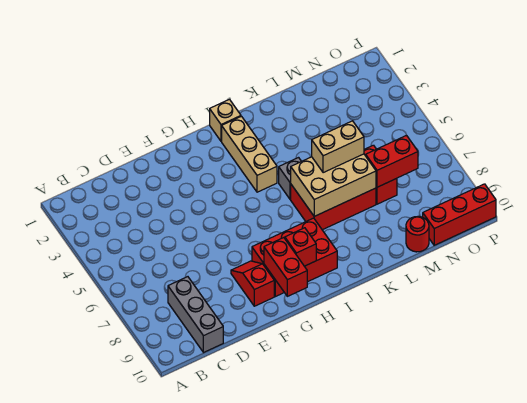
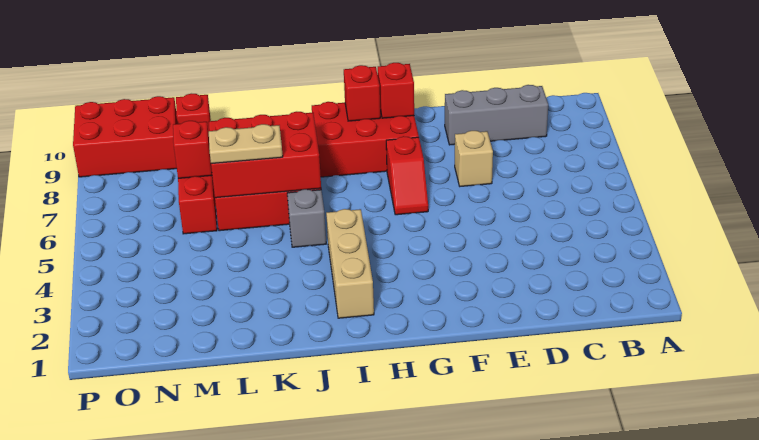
grey brick C8:C10 level 1 -> grey brick C9:E9 level 1
red slope F8:F9 level 1 top 9 -> red slope G6:G7 level 1 top 7
red brick G9:G10 level 2 -> red brick G9 level 2
tan brick I1 level 1 -> tan brick E7 level 1
tan brick J6:L7 level 2 -> red brick J6:L7 level 2
tan brick K6:L6 level 3 -> tan plate K6:L6 level 3
red brick M7:N7 level 2 -> red brick M7 level 2
red round brick M10 level 1 -> red brick M10 level 1
red brick N10:P10 level 1 -> red brick N9:P10 level 1

